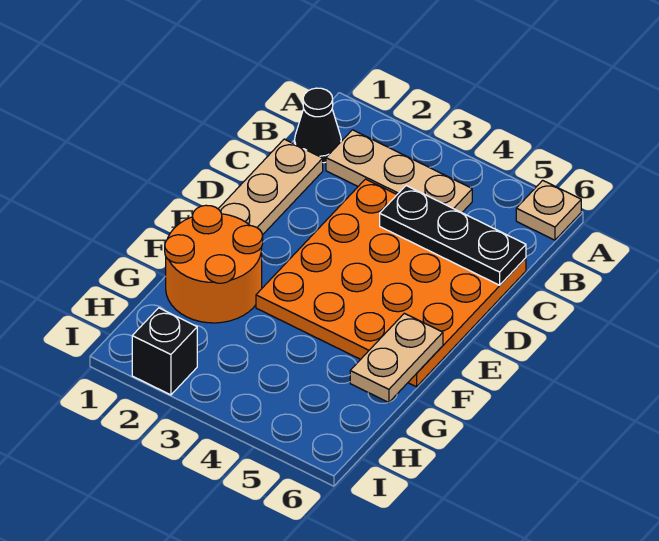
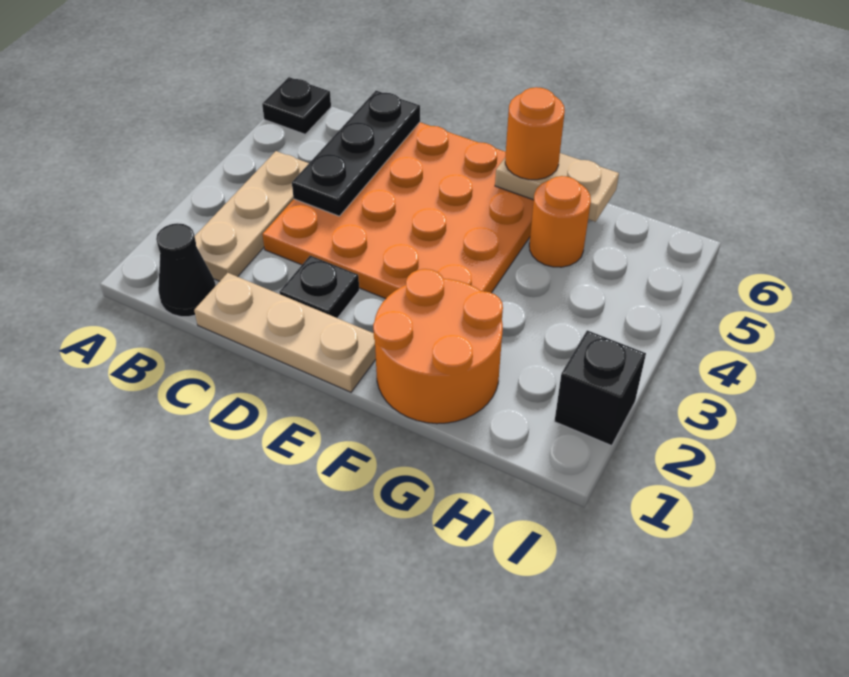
tan plate A6 level 1 -> black plate A6 level 1
none -> black plate D2 level 1
none -> orange round brick F6 level 3
none -> orange round brick G5 level 1

